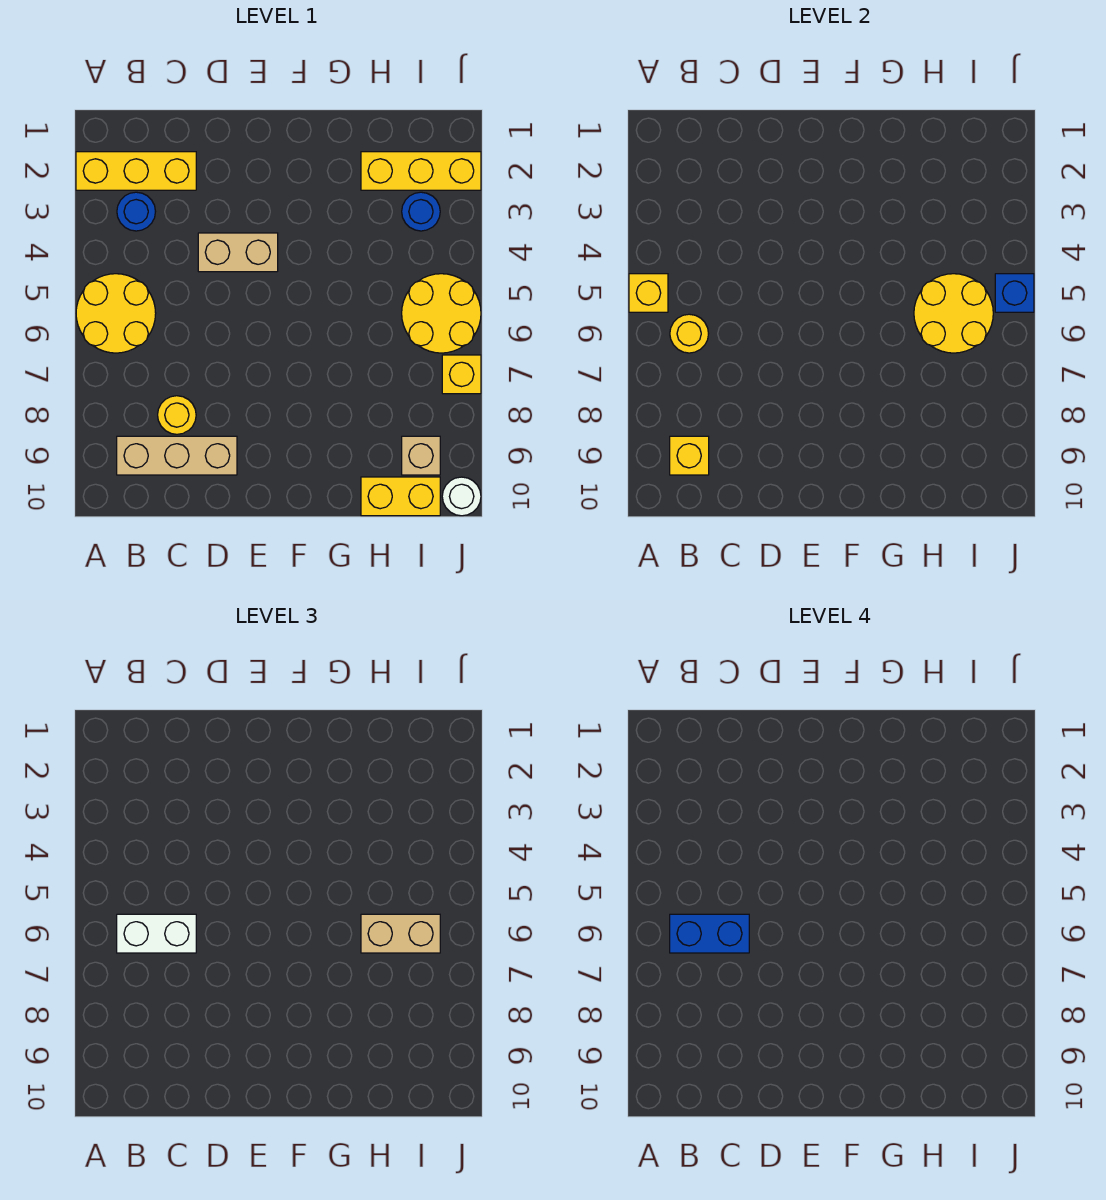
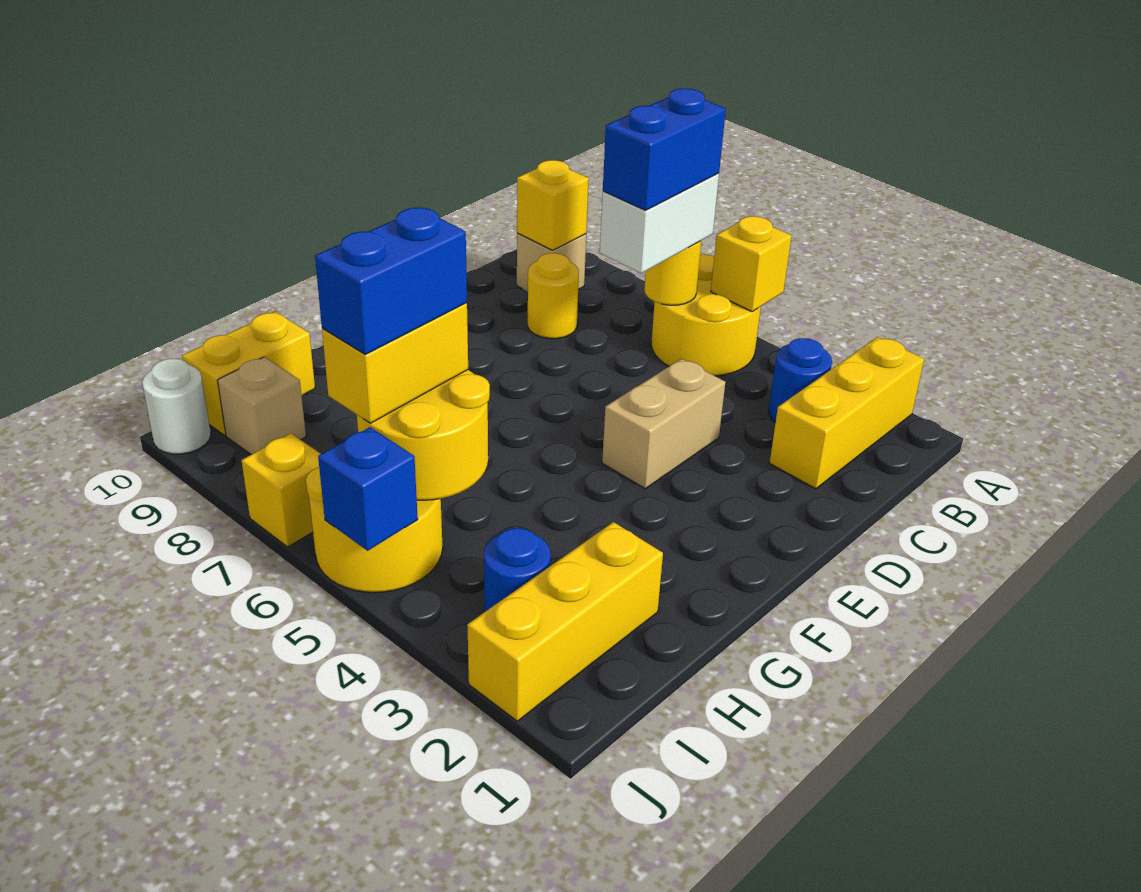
tan brick B9:D9 level 1 -> tan brick B9 level 1
tan brick H6:I6 level 3 -> yellow brick H6:I6 level 3
none -> blue brick H6:I6 level 4

